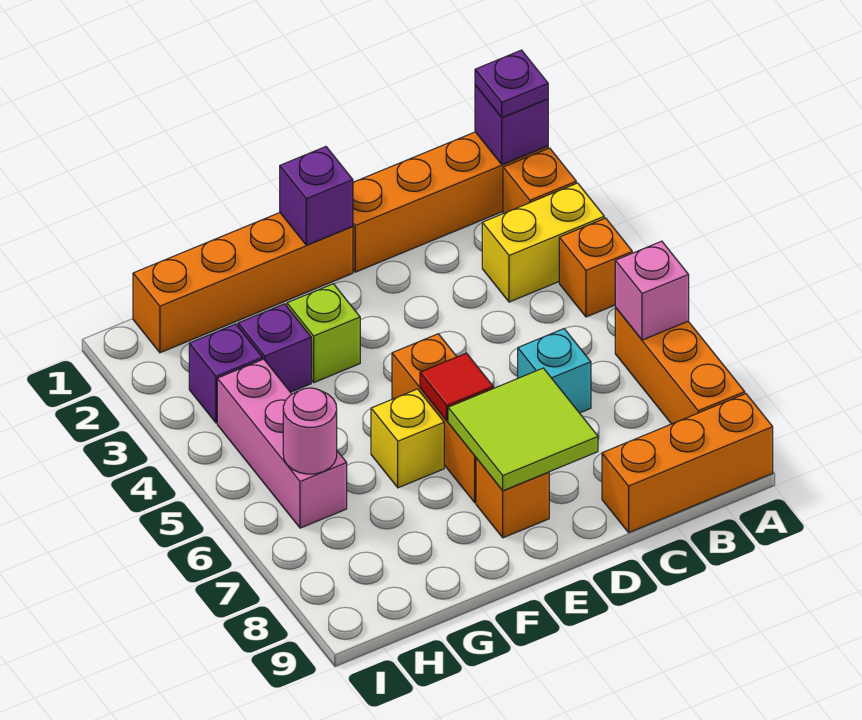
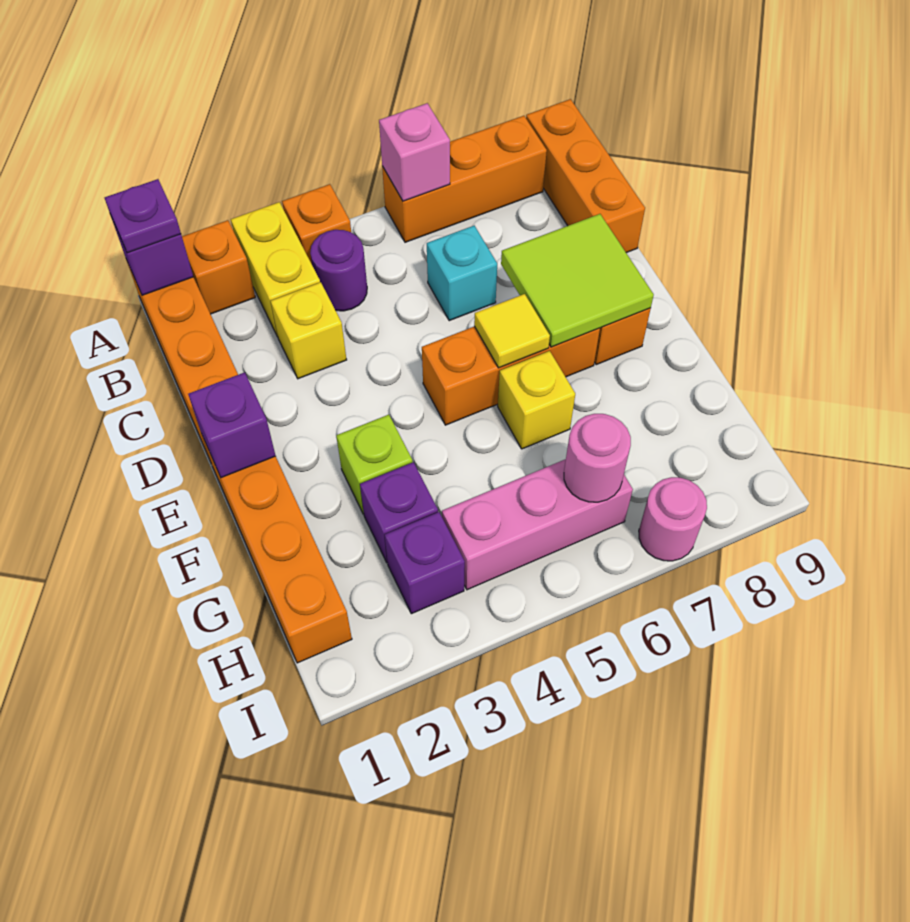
none -> purple round brick B4 level 1
none -> yellow brick C3 level 1
red tile E6 level 2 -> yellow tile E6 level 2
none -> pink round brick I7 level 1

